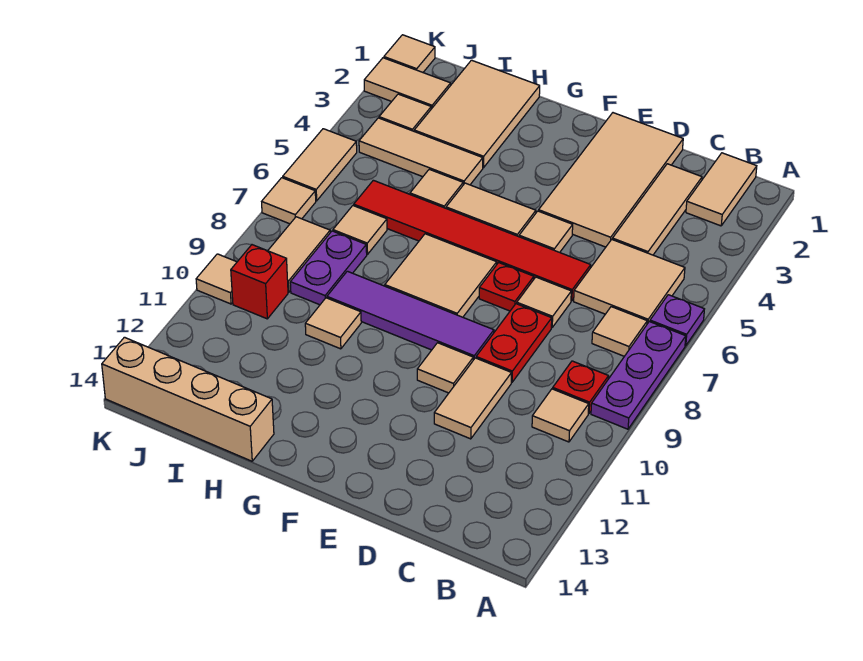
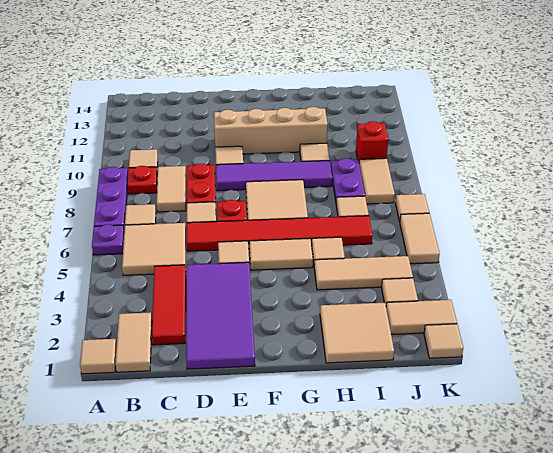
tan tile C2:C4 level 1 -> red tile C2:C4 level 1
tan tile D1:E4 level 1 -> purple tile D1:E4 level 1
tan tile D10:D11 level 1 -> tan tile C8:C9 level 1
tan tile H1:I3 level 1 -> tan tile H1:I2 level 1
tan brick H14:K14 level 1 -> tan brick E11:H11 level 1
tan tile K10 level 1 -> tan tile A1 level 1

